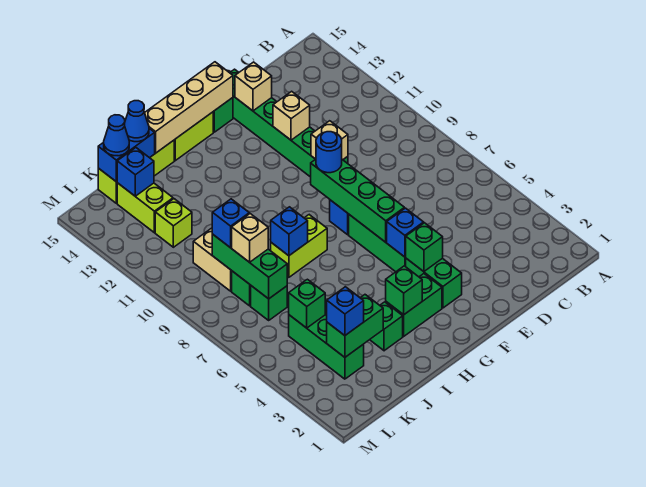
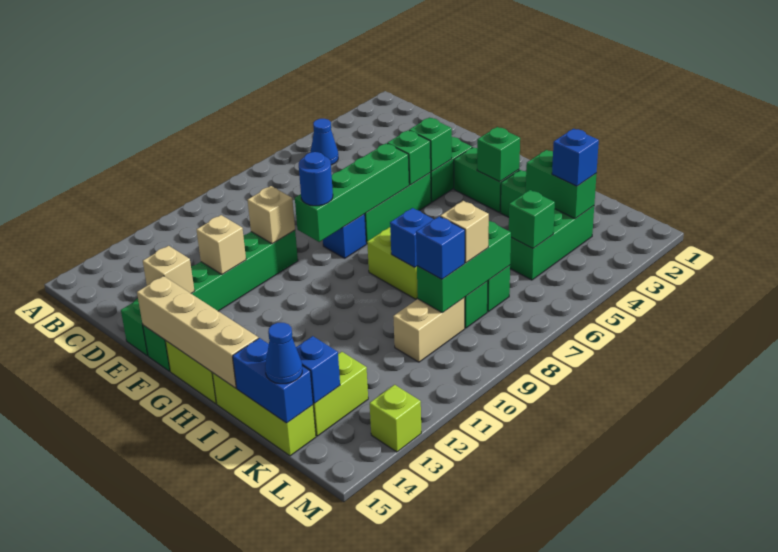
blue brick F5 level 2 -> green brick F5 level 2
blue cone J15 level 3 -> blue cone B5 level 1
lime brick K12 level 1 -> lime brick M13 level 1

